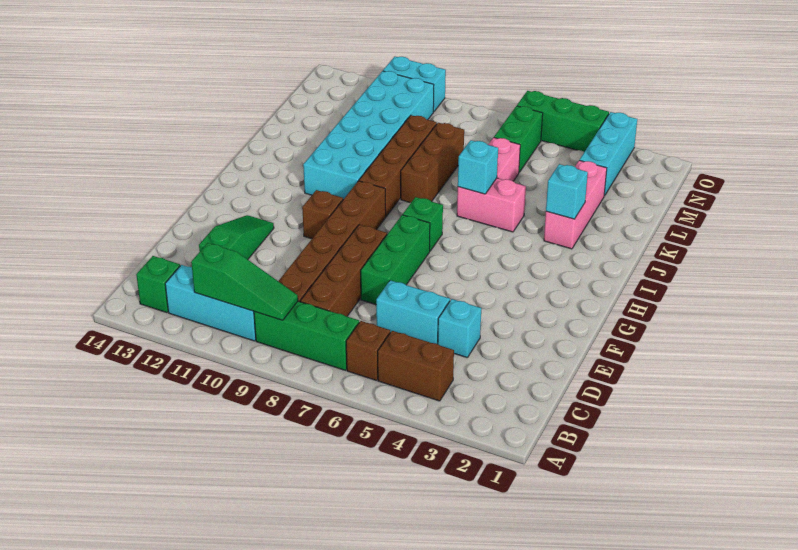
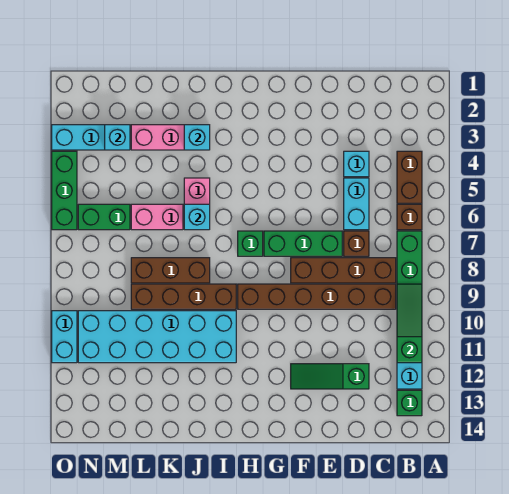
brown brick G10 level 1 -> brown brick D7 level 1
none -> cyan brick M3 level 2

